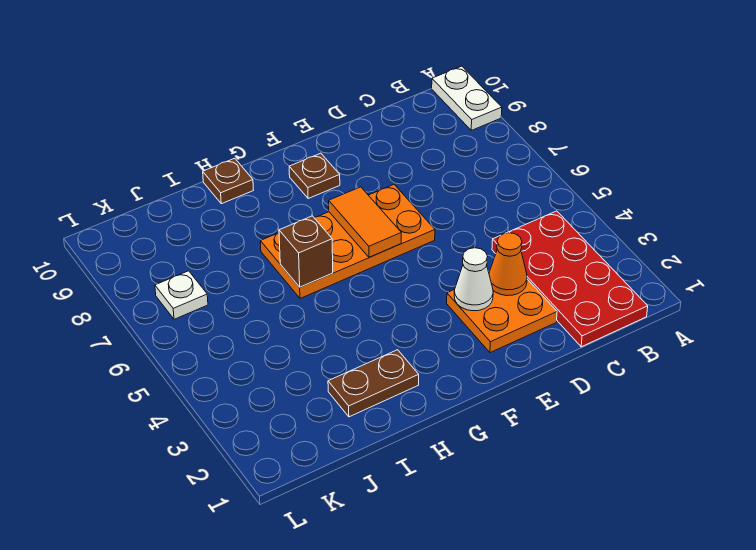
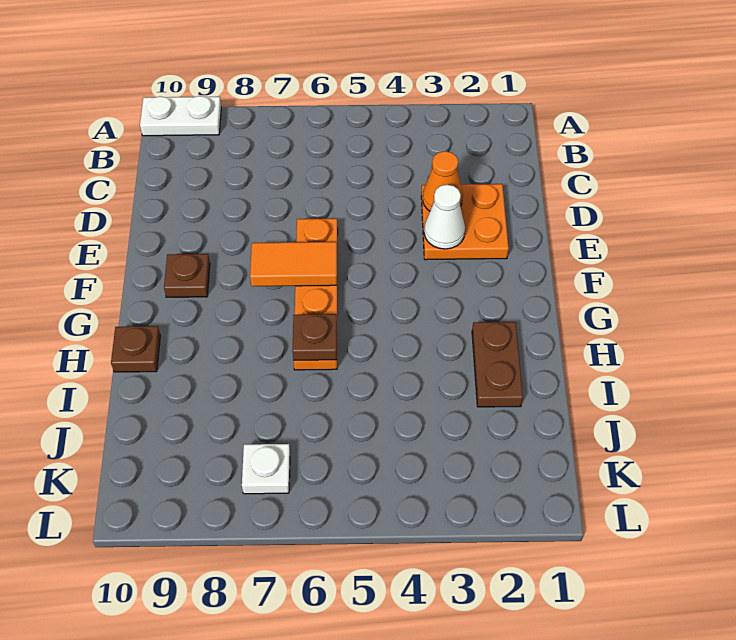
red plate B1:C4 level 1 -> none
orange plate E6:H7 level 1 -> orange plate E6:H6 level 1
brown brick H6 level 2 -> brown plate H6 level 2

